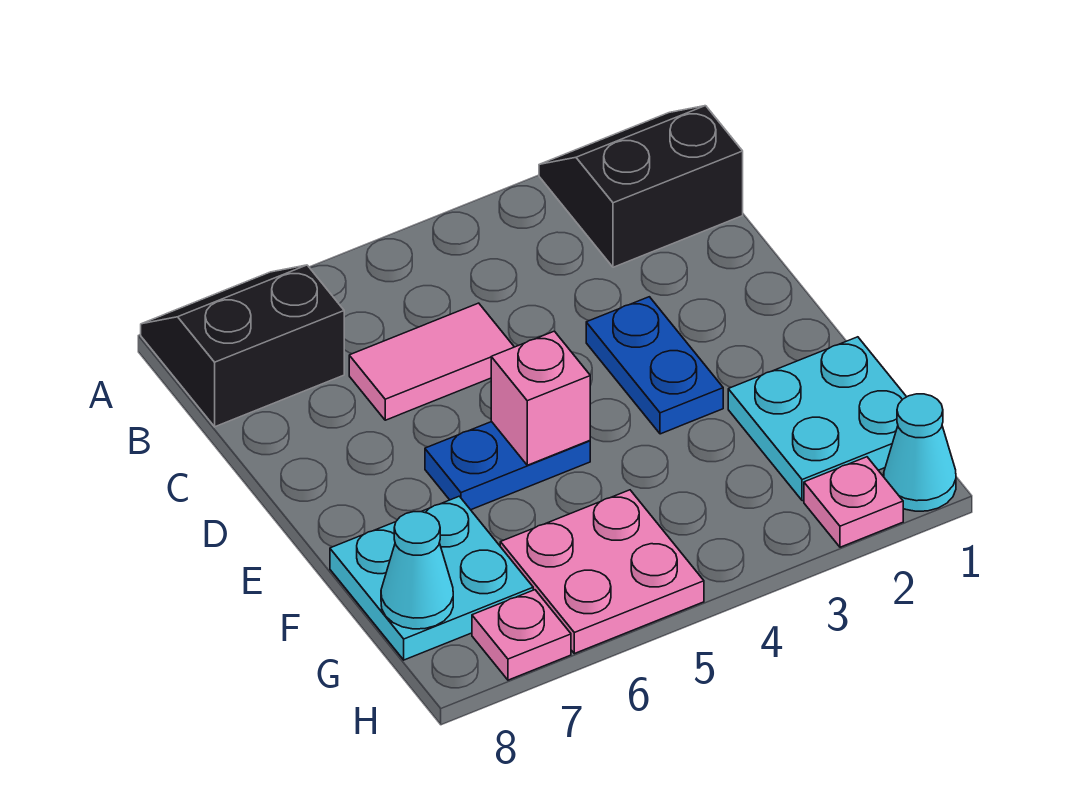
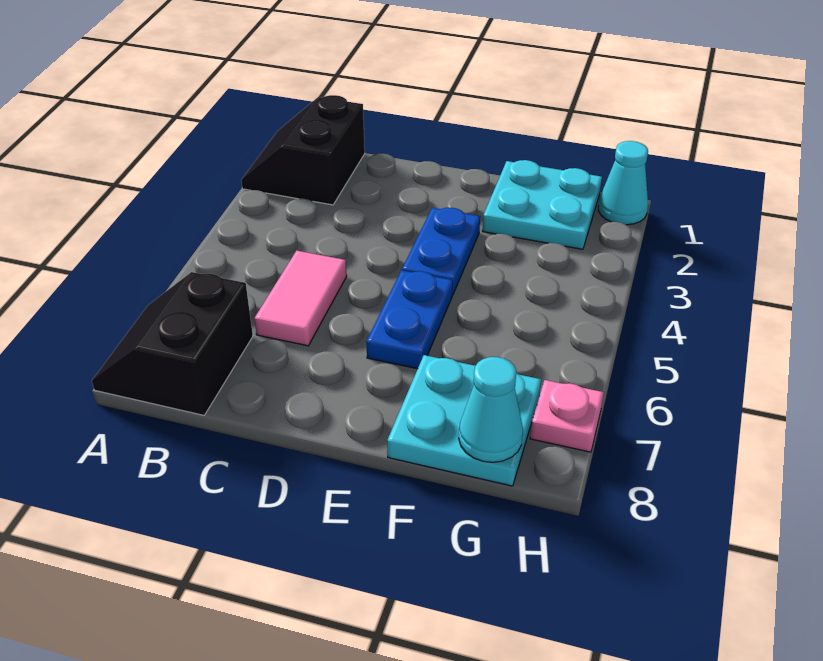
blue plate D3:E3 level 1 -> blue plate E3:E4 level 1
pink brick E5 level 2 -> none
pink plate G5:H6 level 1 -> none
pink plate H2 level 1 -> none

